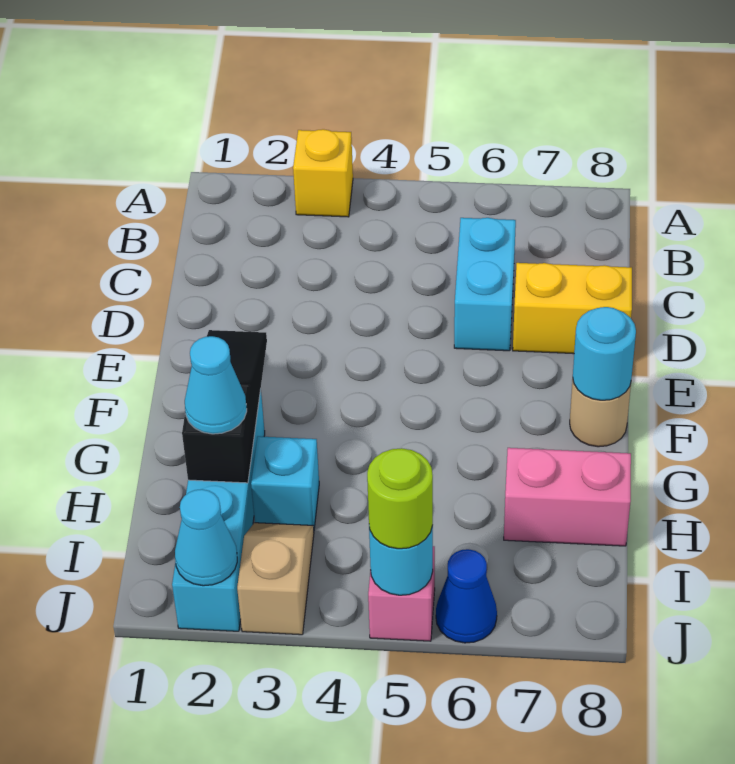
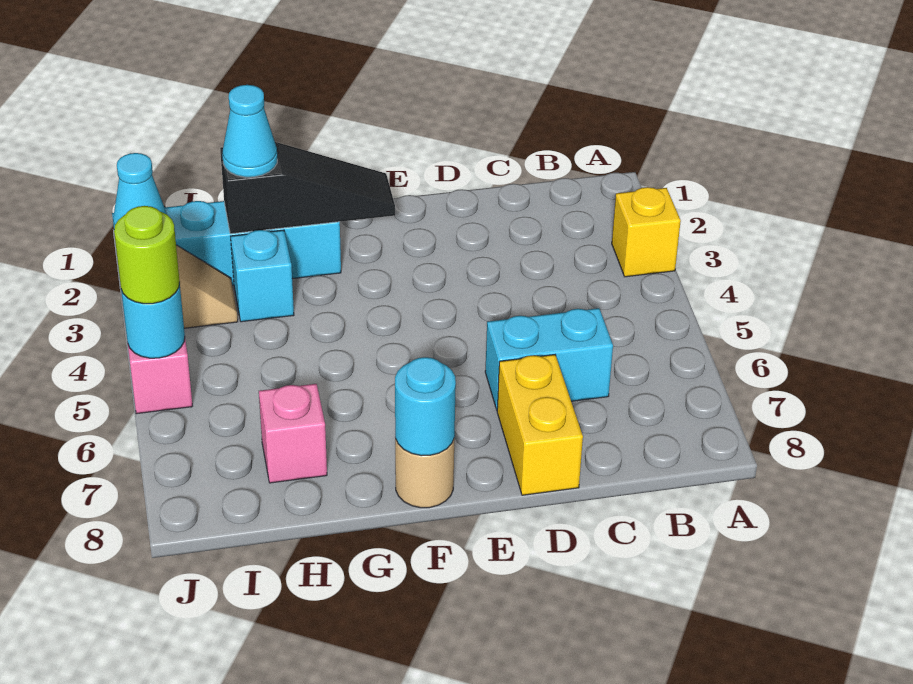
pink brick H7:H8 level 1 -> pink brick H7 level 1
blue cone J6 level 1 -> none

